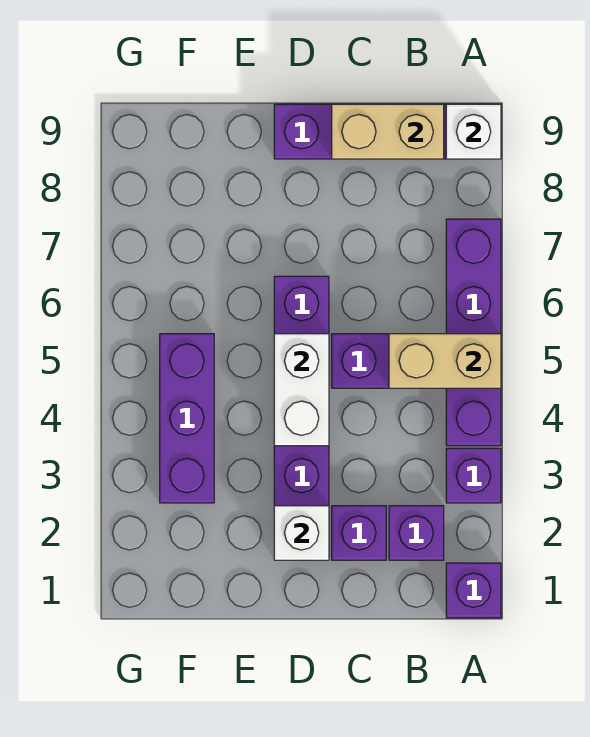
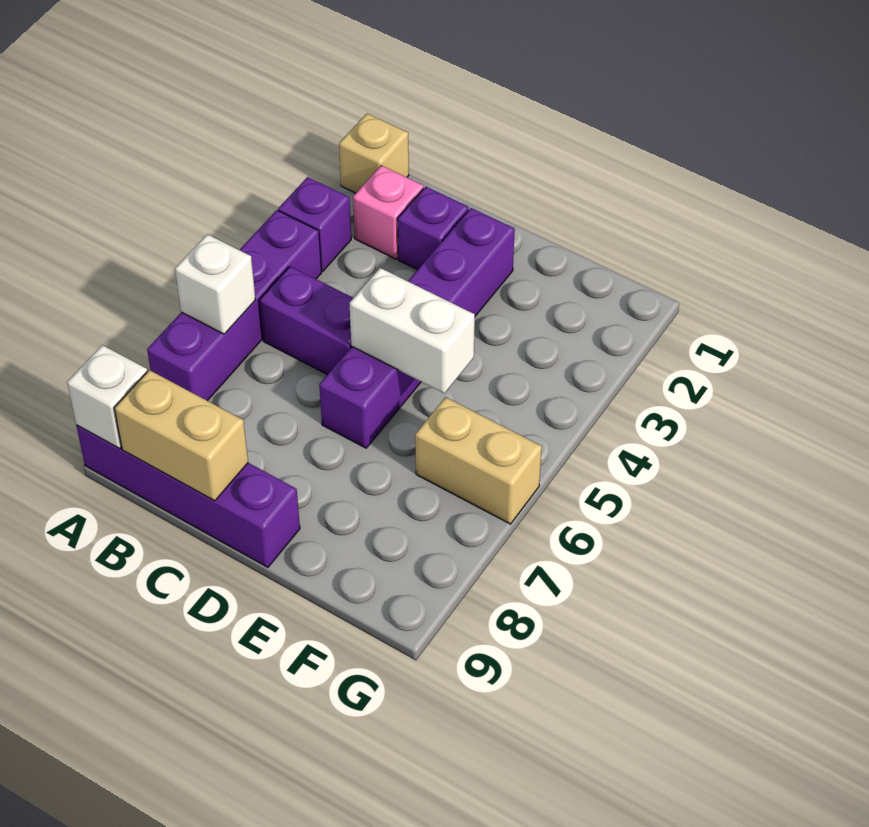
purple brick A1 level 1 -> tan brick A1 level 1
tan brick A5:B5 level 2 -> tan brick F6:G6 level 1
purple brick B2 level 1 -> pink brick B2 level 1
white brick D2 level 2 -> white brick A6 level 2
white brick D4:D5 level 2 -> white brick D5:E5 level 2
purple brick F3:F5 level 1 -> none

